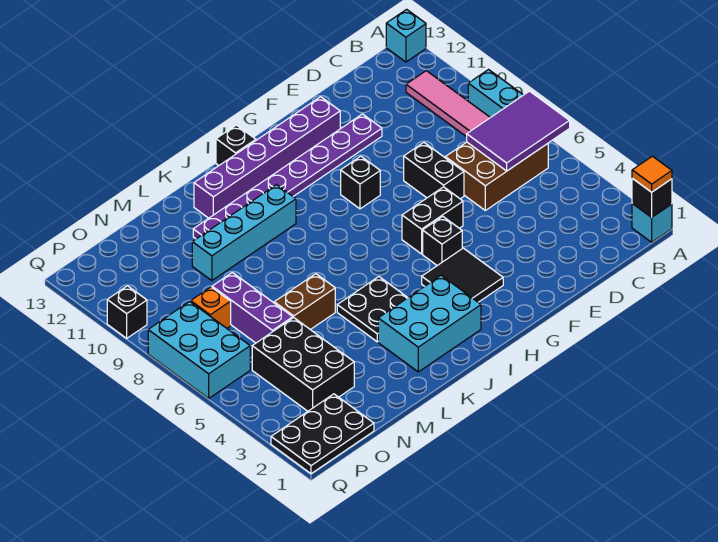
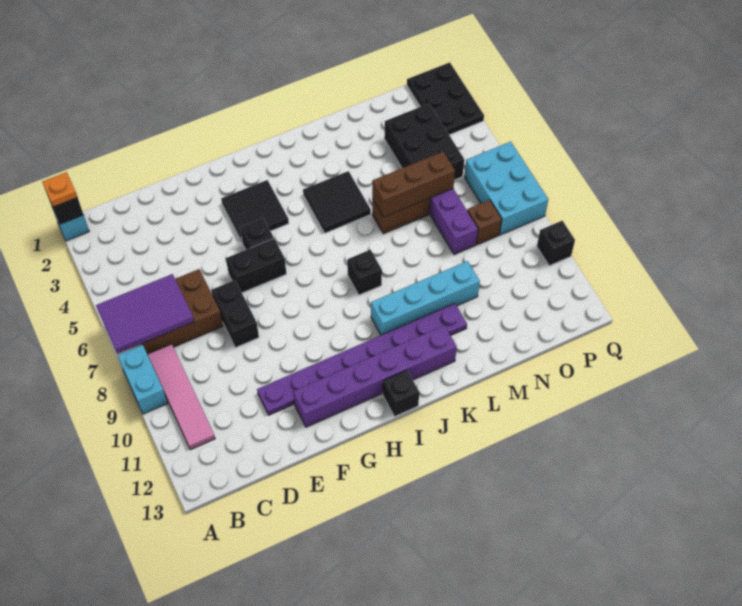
orange tile A1 level 3 -> orange plate A1 level 3
cyan brick A13 level 1 -> none
black brick G9 level 1 -> black brick J8 level 1
cyan brick I2:K3 level 1 -> none
black plate J4:K5 level 1 -> black tile J4:K5 level 1
none -> brown brick L6:N6 level 2
black plate O1:Q2 level 1 -> black plate P1:Q3 level 1
orange brick O8 level 1 -> brown brick O8 level 1

